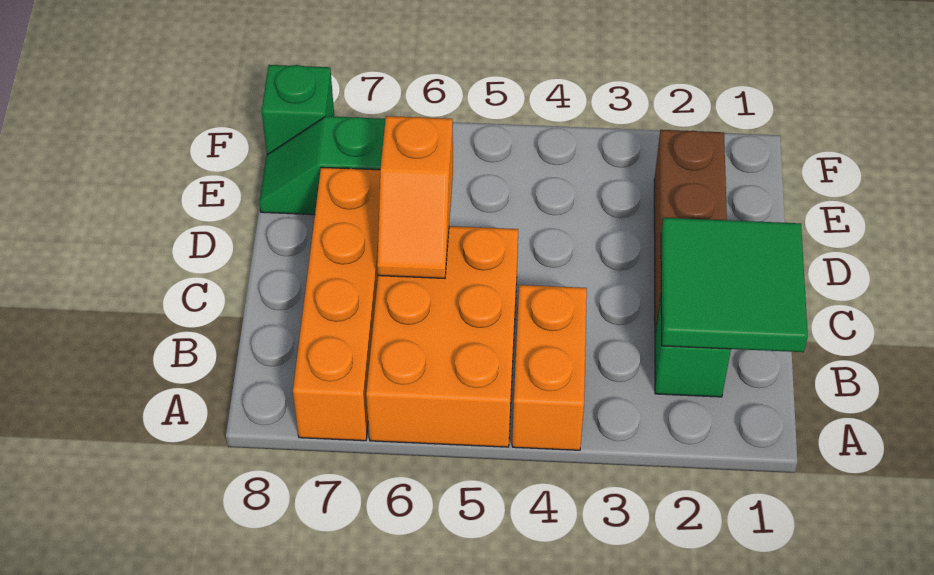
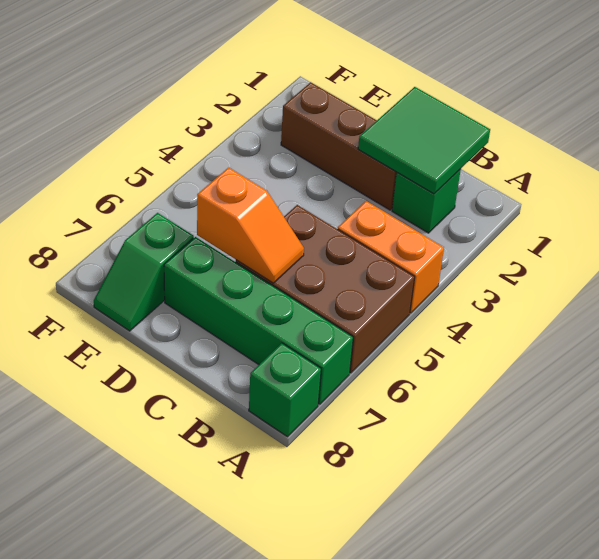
orange brick A5:C6 level 1 -> brown brick A5:C6 level 1
orange brick A7:D7 level 1 -> green brick A7:D7 level 1
green brick F8 level 1 -> green brick A8 level 1

